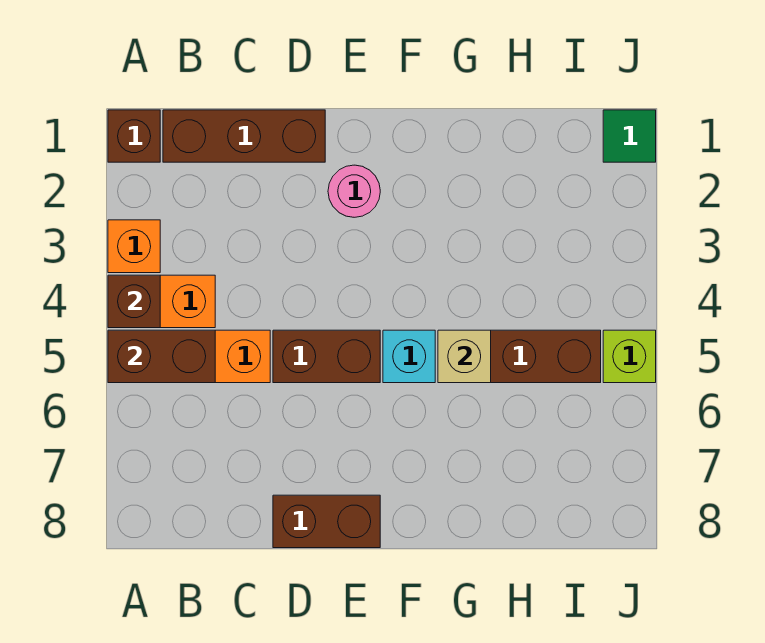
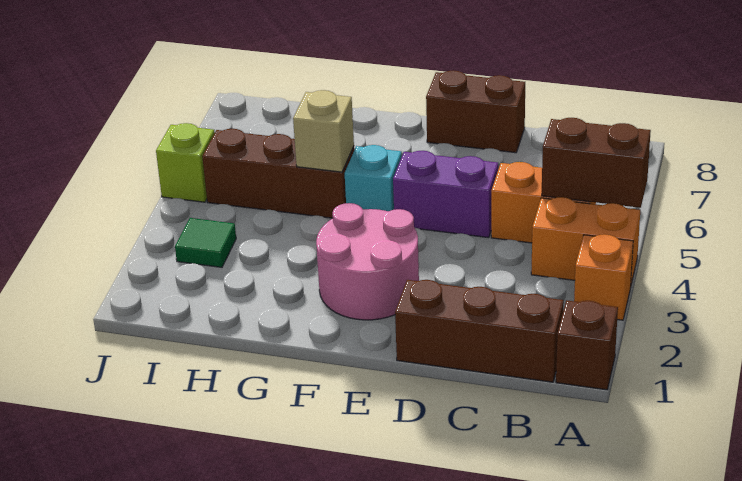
brown brick A4 level 2 -> none
brown brick D5:E5 level 1 -> purple brick D5:E5 level 1
pink round brick E2 level 1 -> pink round brick E2:F3 level 1
green tile J1 level 1 -> green tile I3 level 1

